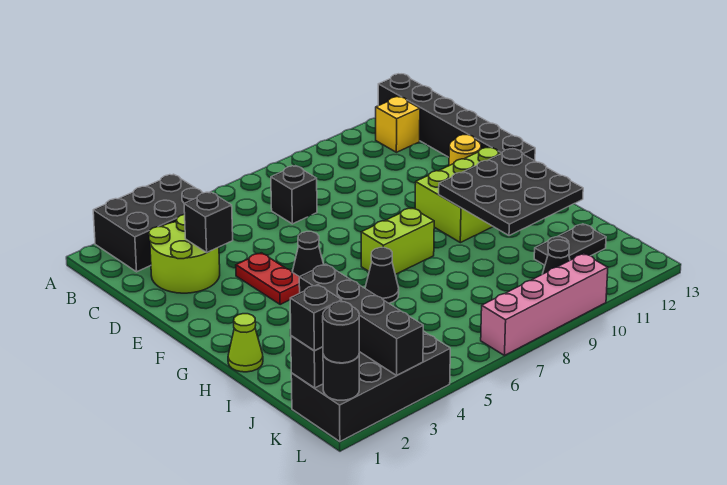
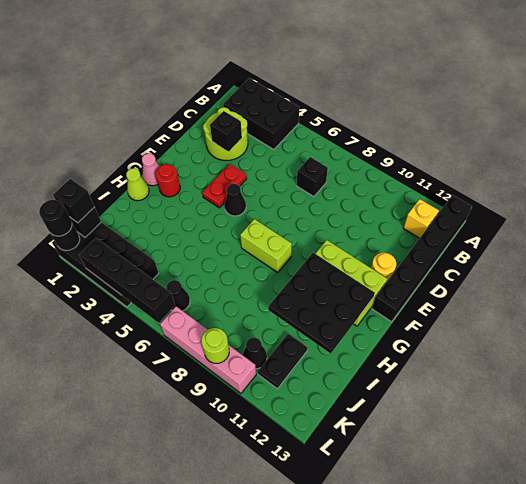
none -> pink cone G1 level 1
none -> red round brick G2 level 1
black cone H6 level 1 -> black cone K6 level 1
black brick I3:L3 level 2 -> black brick L3:L6 level 2
black plate J11:J12 level 1 -> black plate J11:K11 level 1
none -> lime round brick L9 level 2

